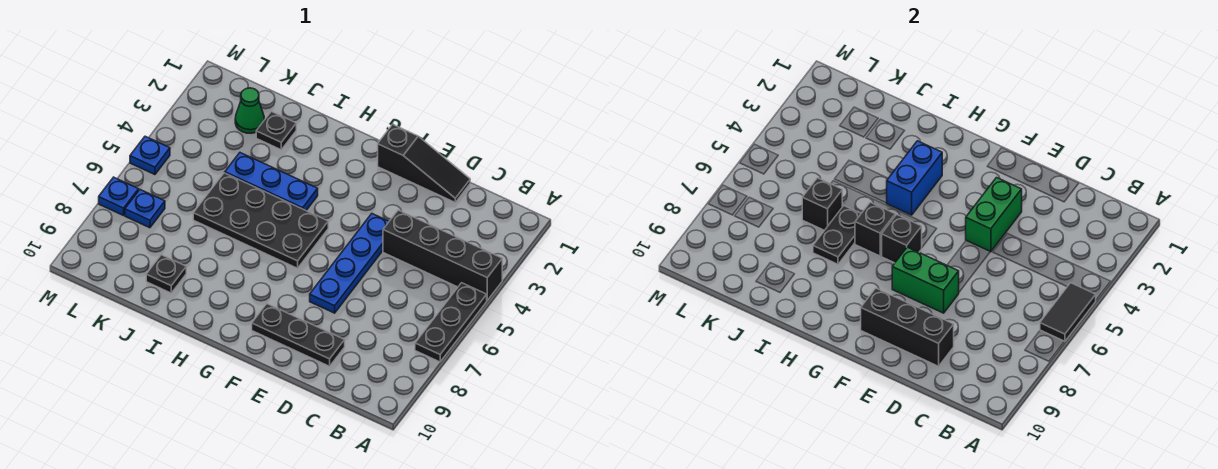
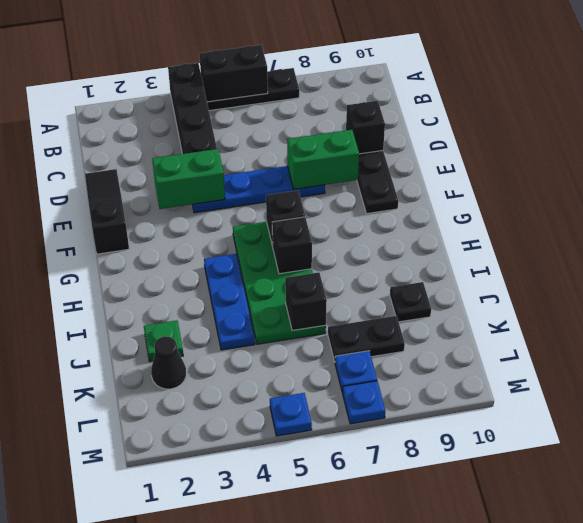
black tile A5:A6 level 2 -> black brick A5:A6 level 2
black brick D9:F9 level 2 -> black brick D9 level 2
green brick E7:F7 level 2 -> green brick E7:E8 level 2
black plate G5:J6 level 1 -> green plate G5:J6 level 1
blue brick H3:H4 level 2 -> none
black plate I6:I7 level 2 -> black plate K7:K8 level 1
black plate J2 level 1 -> green plate J2 level 1
green cone K2 level 1 -> black cone K2 level 1

